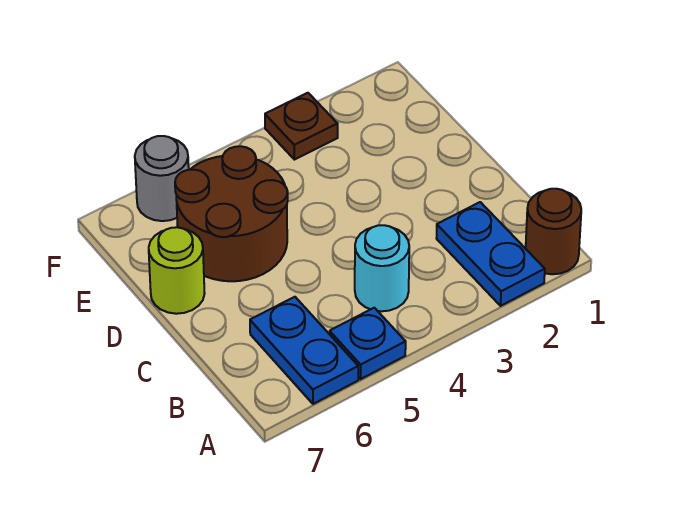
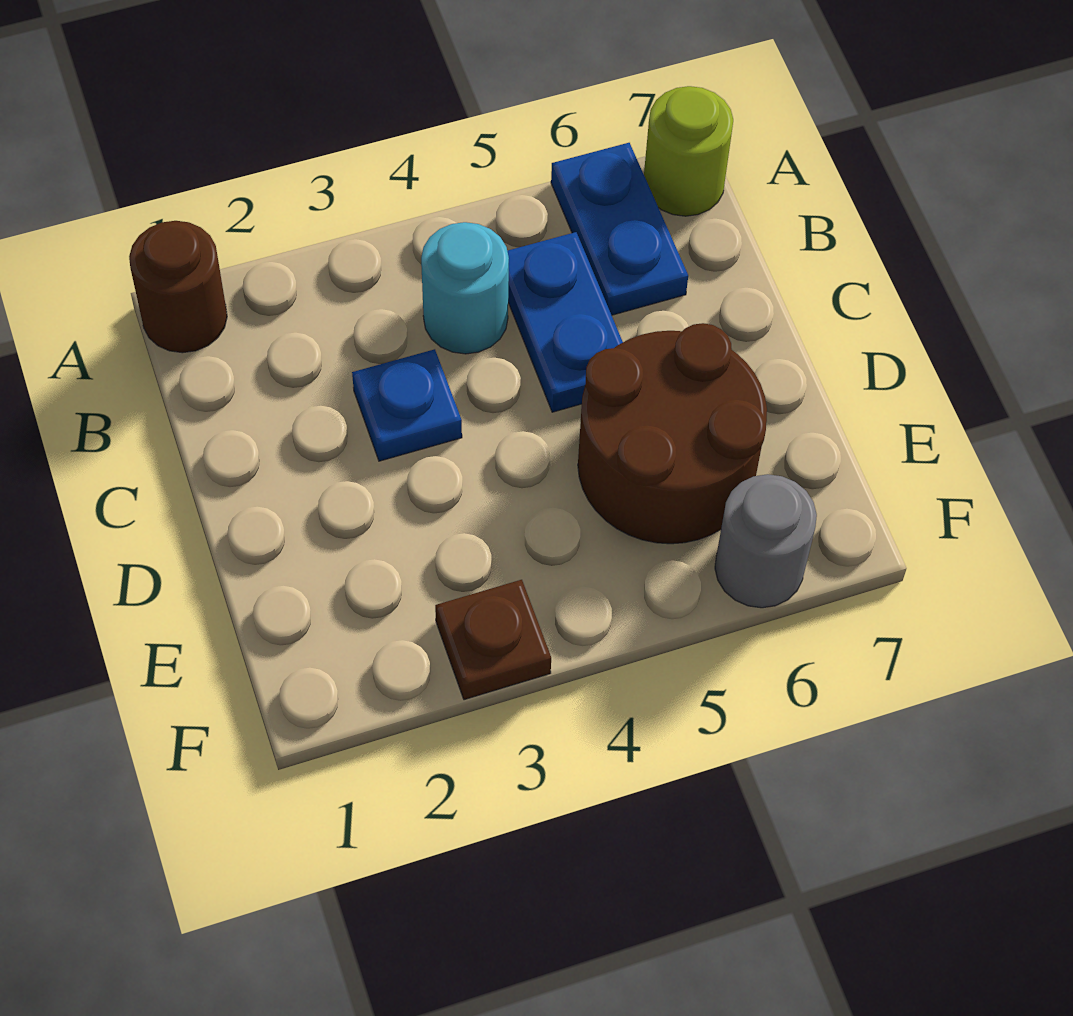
blue plate A2:B2 level 1 -> blue plate B5:C5 level 1
blue plate A5 level 1 -> blue plate C3 level 1
lime round brick D7 level 1 -> lime round brick A7 level 1

